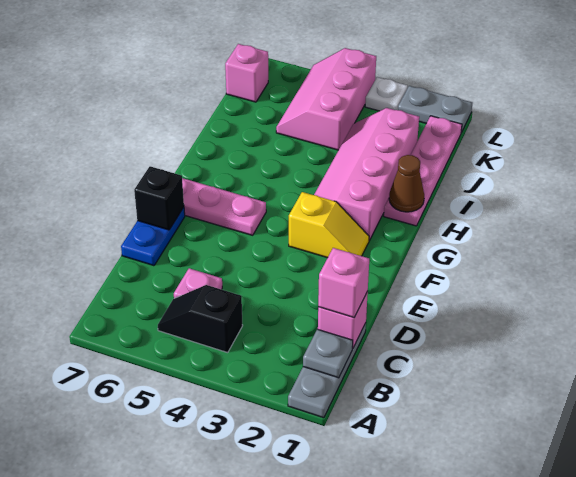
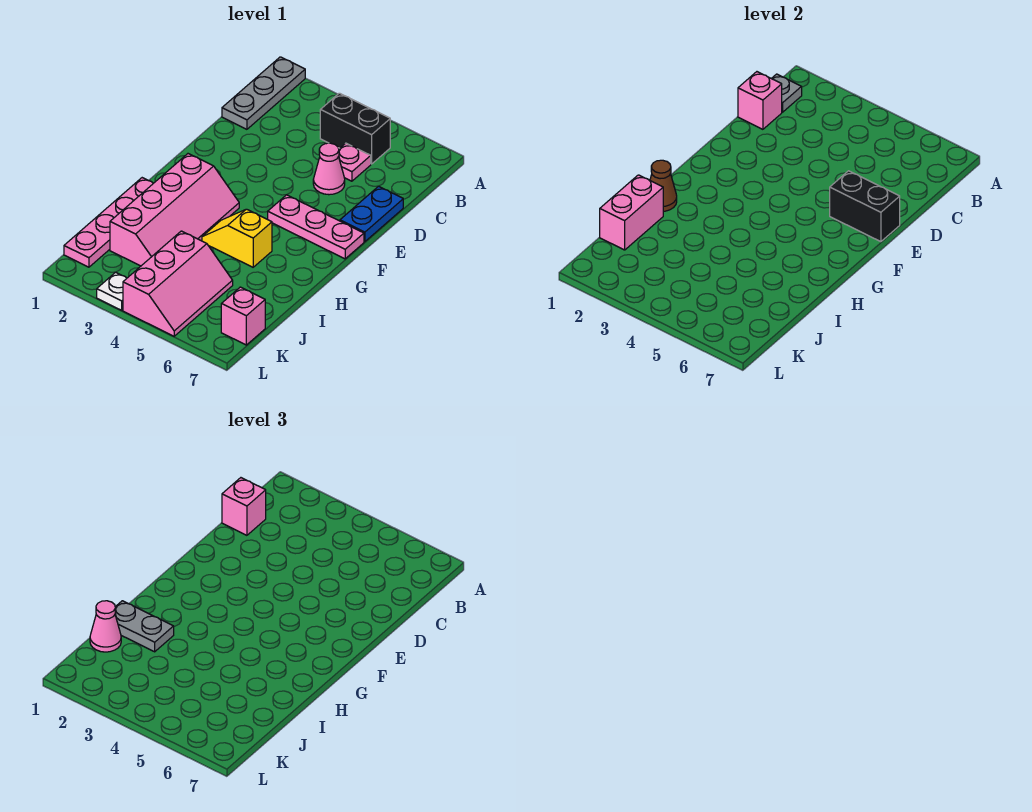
black slope B4:B5 level 1 top 4 -> black brick B4:B5 level 1
none -> pink cone D5 level 1
black brick E7 level 2 -> black brick E6:E7 level 2
yellow slope F2:F3 level 1 top 3 -> yellow slope H4:H5 level 1 top 5
none -> pink brick I1:J1 level 2
none -> pink cone J1 level 3
grey plate L1:L2 level 1 -> grey plate I1:I2 level 3

